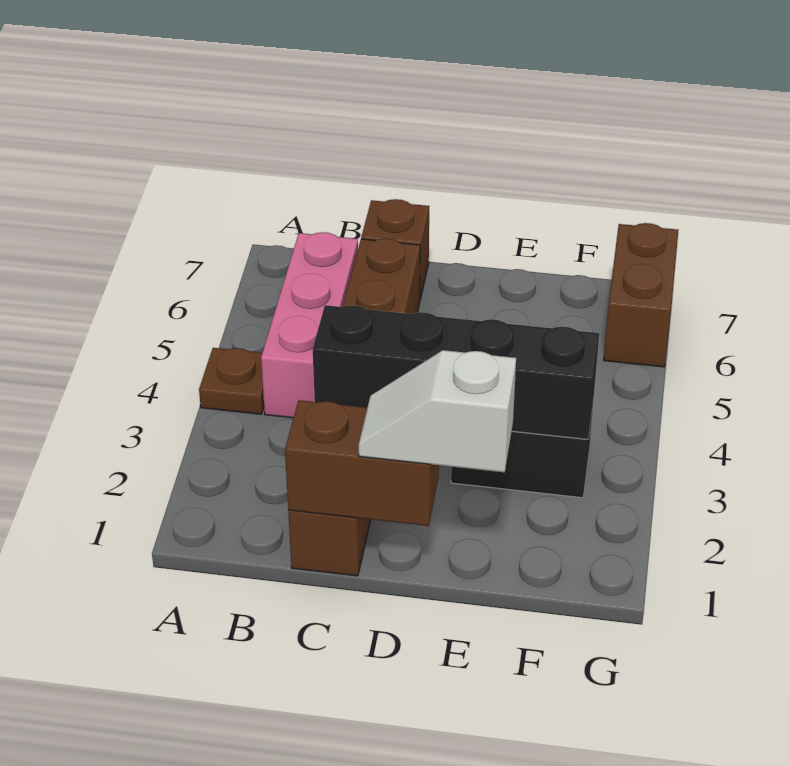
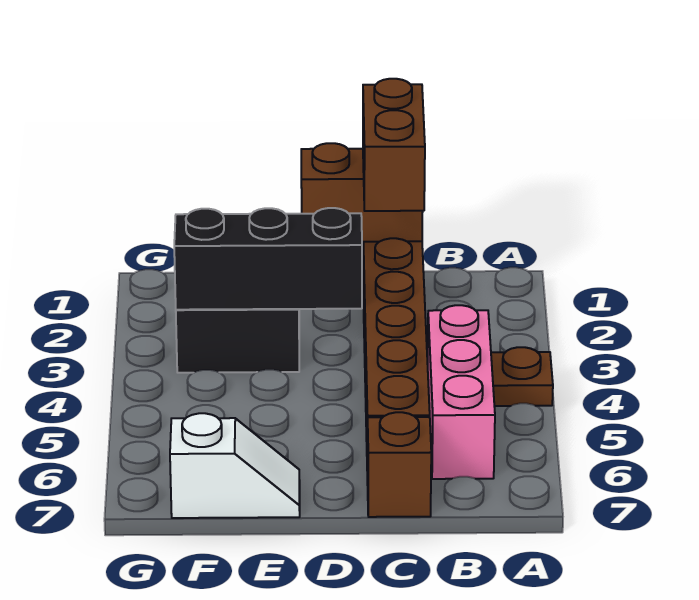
black brick C3:F3 level 2 -> black brick D3:F3 level 2
white slope D1:E1 level 3 top E -> white slope E7:F7 level 1 top F
brown brick G6:G7 level 1 -> brown brick C1:C2 level 3

